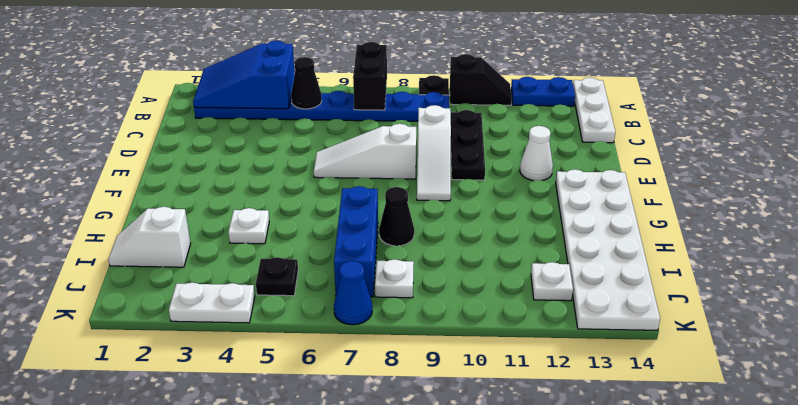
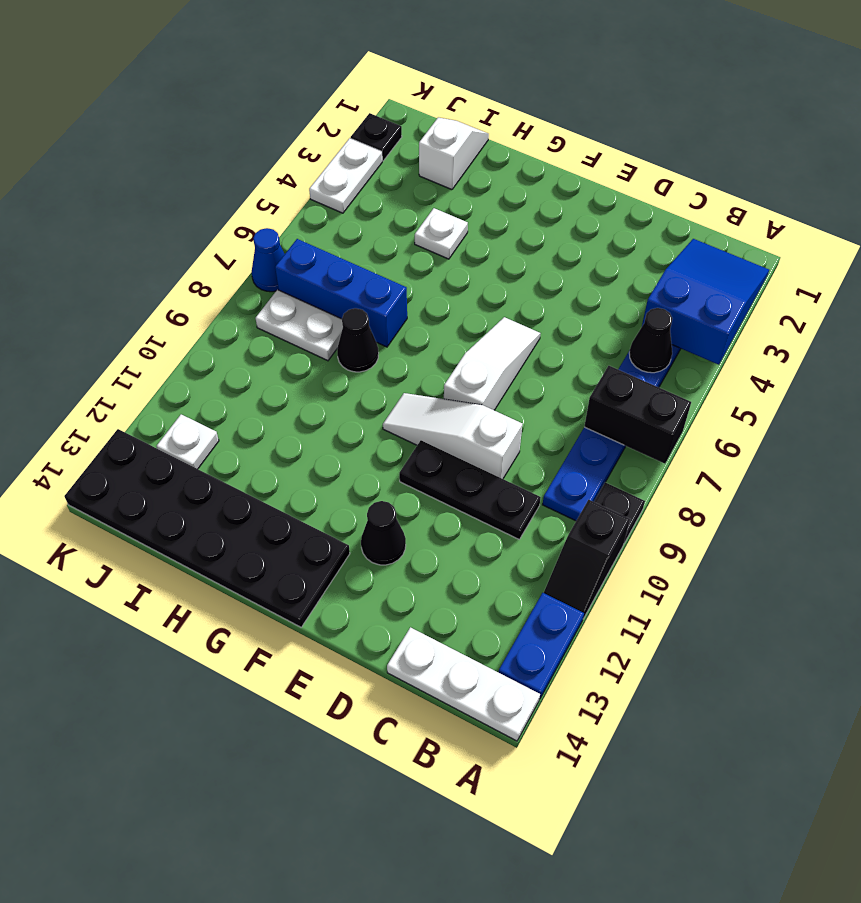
white cone E12 level 1 -> black cone E12 level 1
white plate F13:K14 level 1 -> black plate F13:K14 level 1
black plate J5 level 1 -> black plate K2 level 1
white plate J8 level 1 -> white plate I8:J8 level 1

